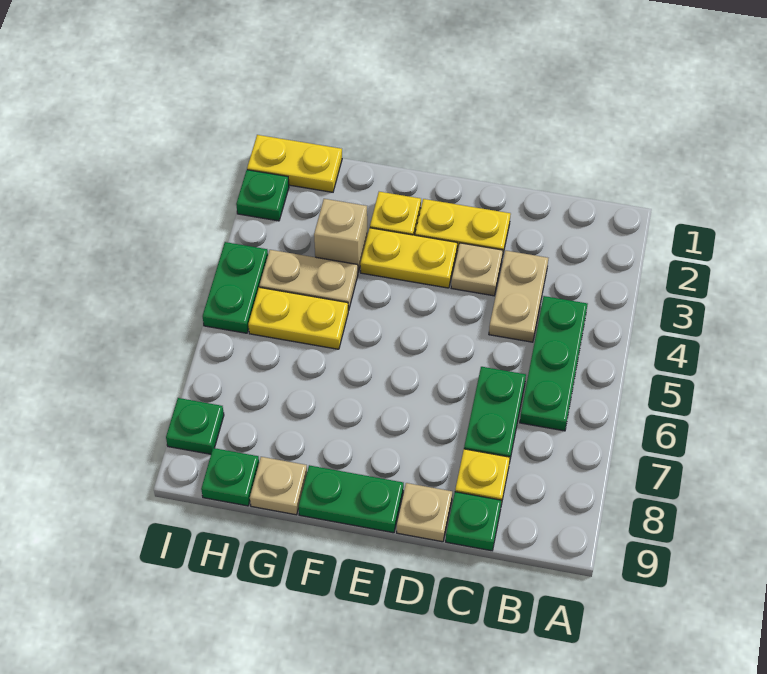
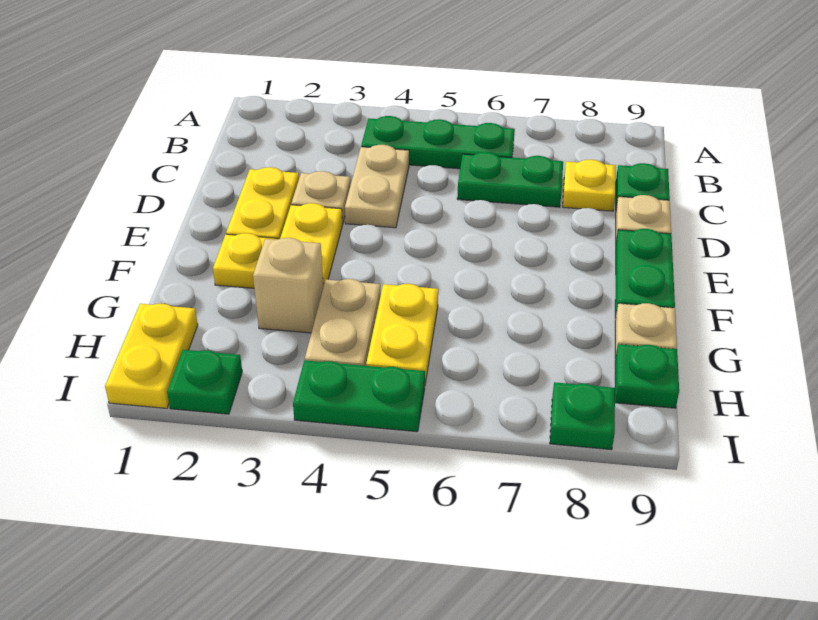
tan plate C3:C4 level 1 -> tan plate C4:D4 level 1

